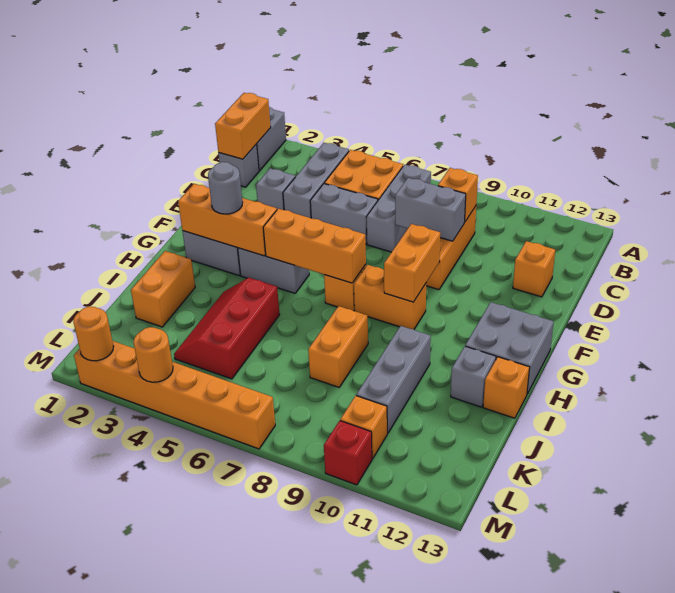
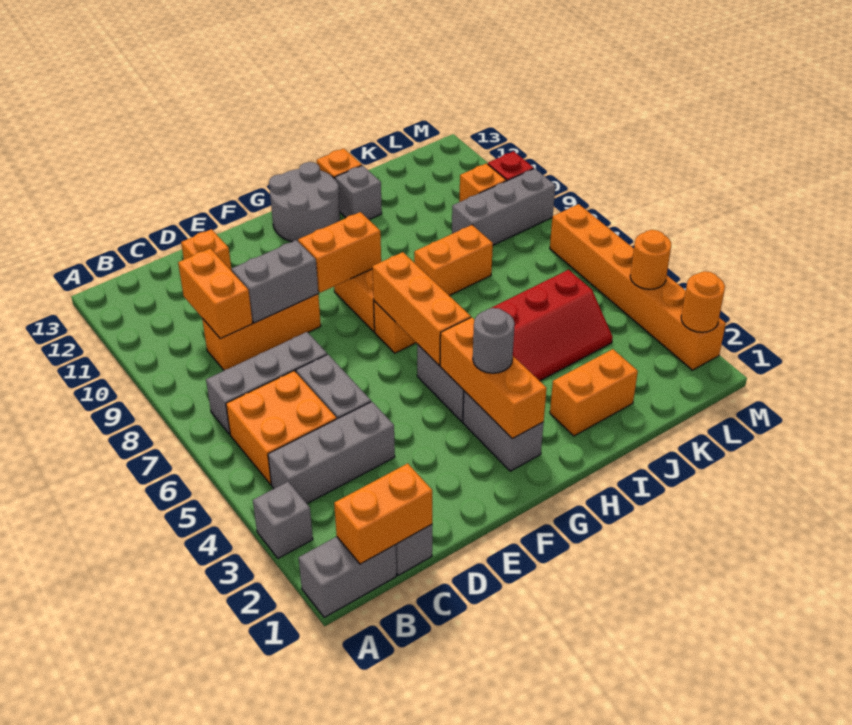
orange brick C9 level 2 -> orange brick C9:C10 level 2
grey brick D3 level 1 -> grey brick A3 level 1
grey brick D8:D9 level 2 -> grey brick D9:E9 level 2
grey brick G12:H13 level 1 -> grey round brick G12:H13 level 1
grey brick I10:K10 level 1 -> grey brick K9:M9 level 1

